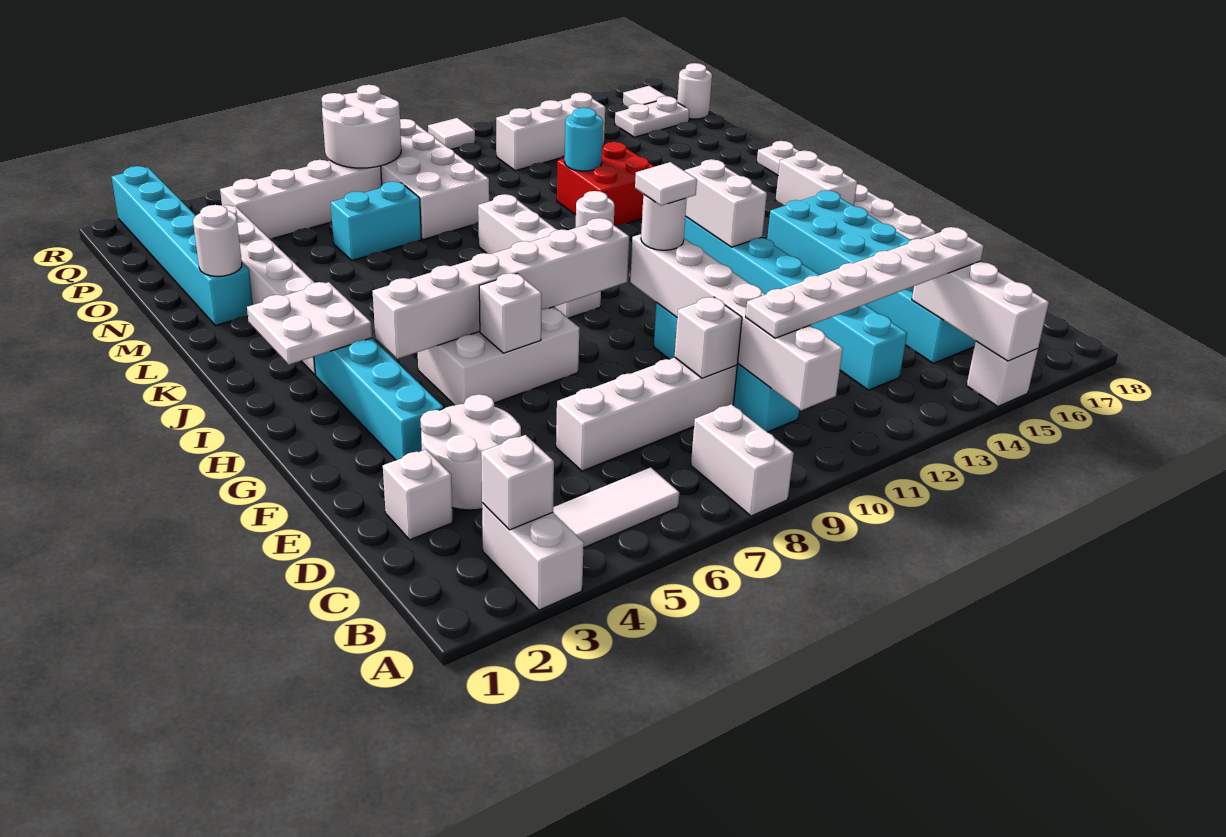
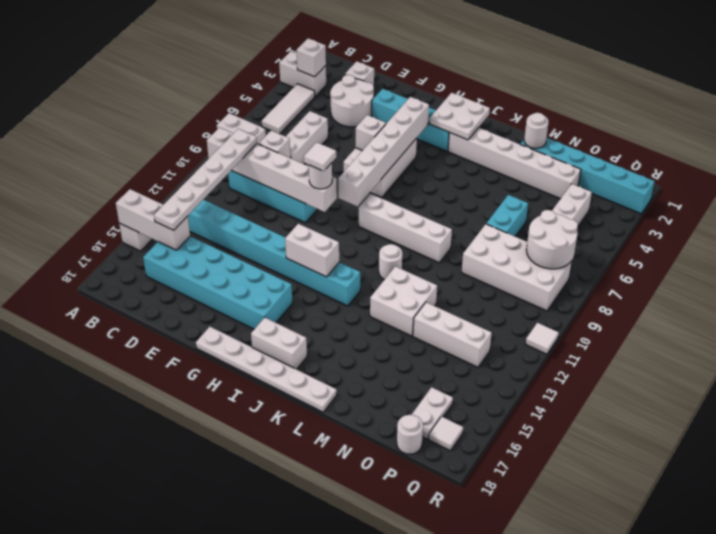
red brick L12:M13 level 1 -> white brick L12:M13 level 1
cyan round brick M12 level 2 -> none
white brick P12:P14 level 1 -> white brick N13:P13 level 1

